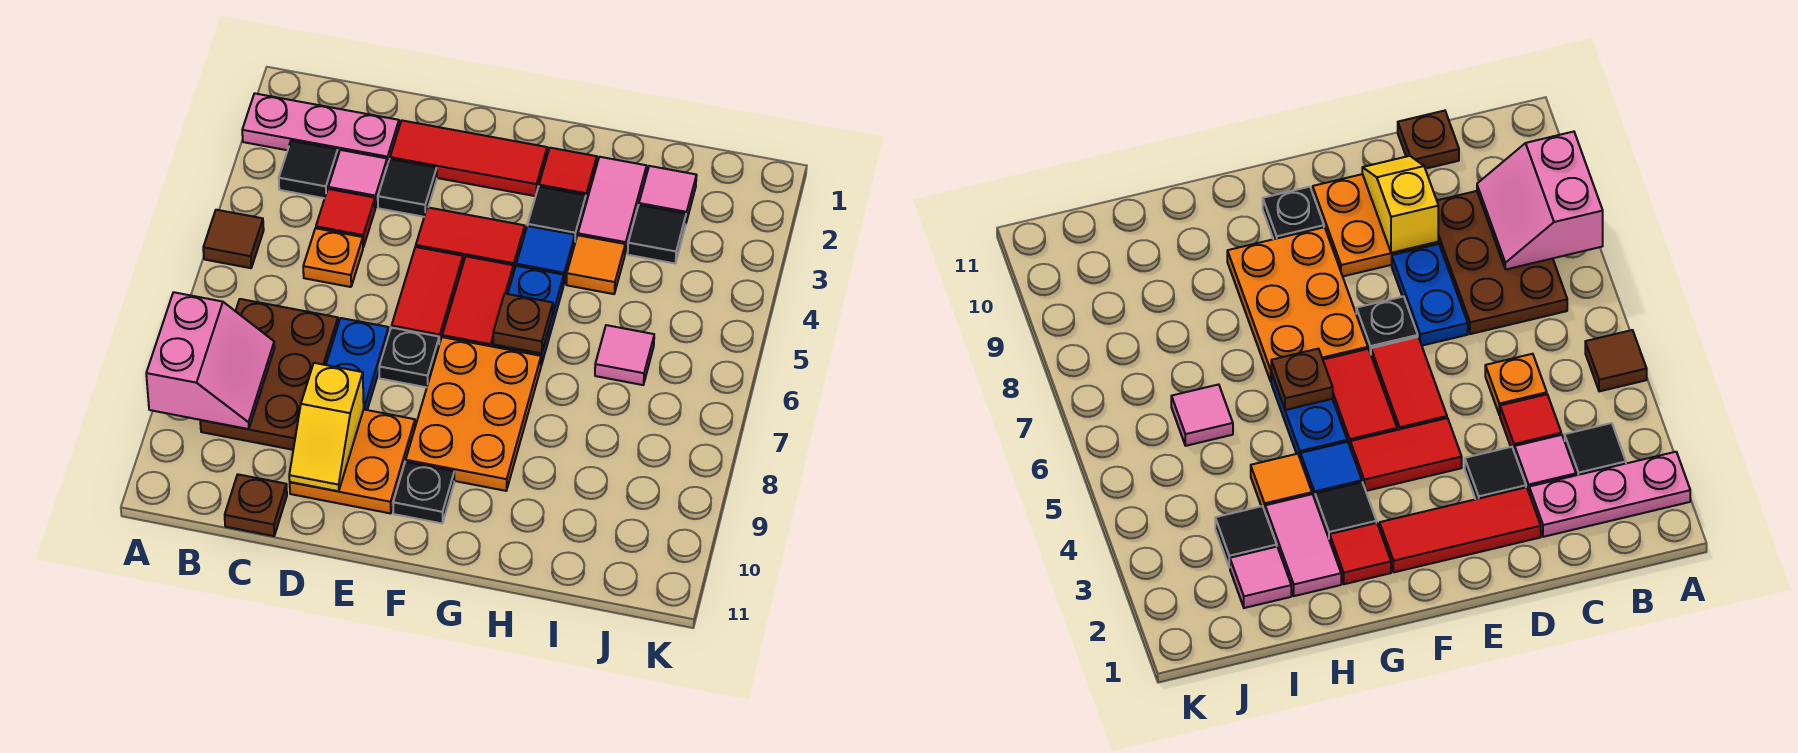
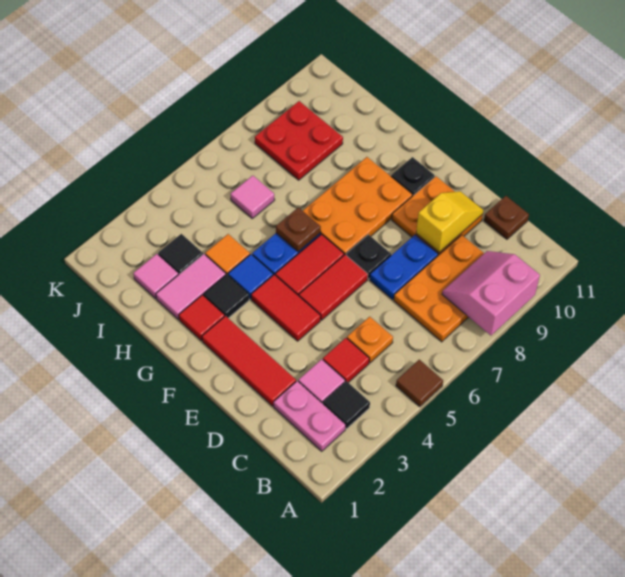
pink plate A2:C2 level 1 -> pink plate B2:C2 level 1
brown plate B7:C9 level 1 -> orange plate B7:C9 level 1
black tile D3 level 1 -> none
none -> red plate I8:J9 level 1

